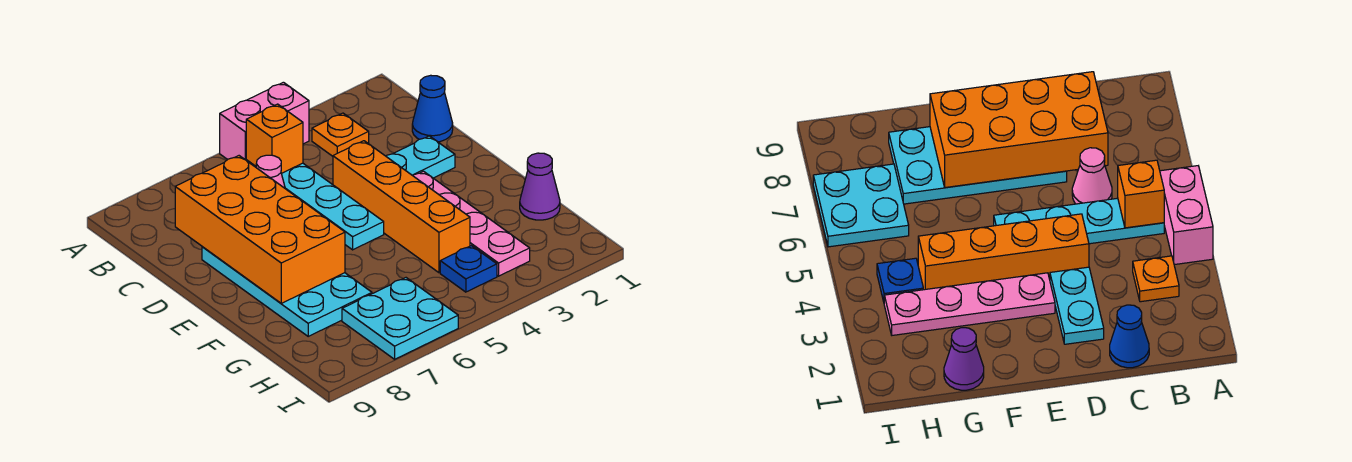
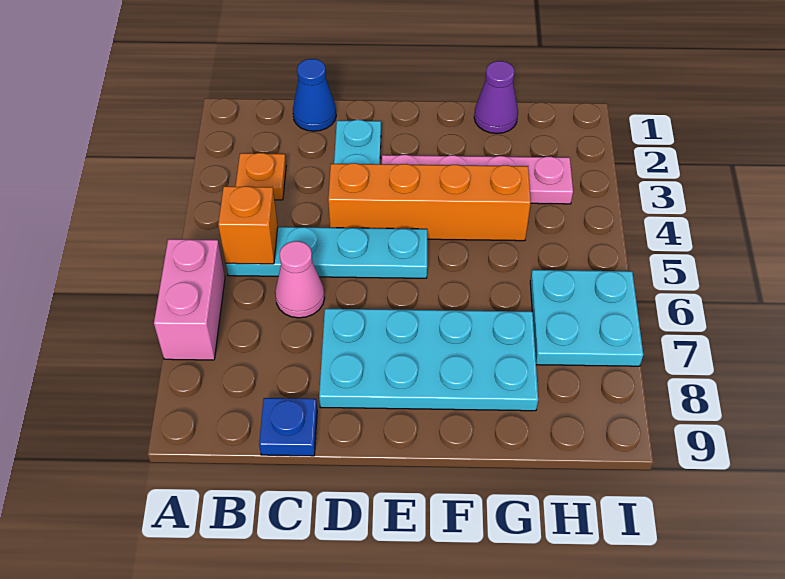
pink brick A4:A5 level 1 -> pink brick A6:A7 level 1
orange brick C7:F8 level 2 -> none
blue plate H4 level 1 -> blue plate C9 level 1

